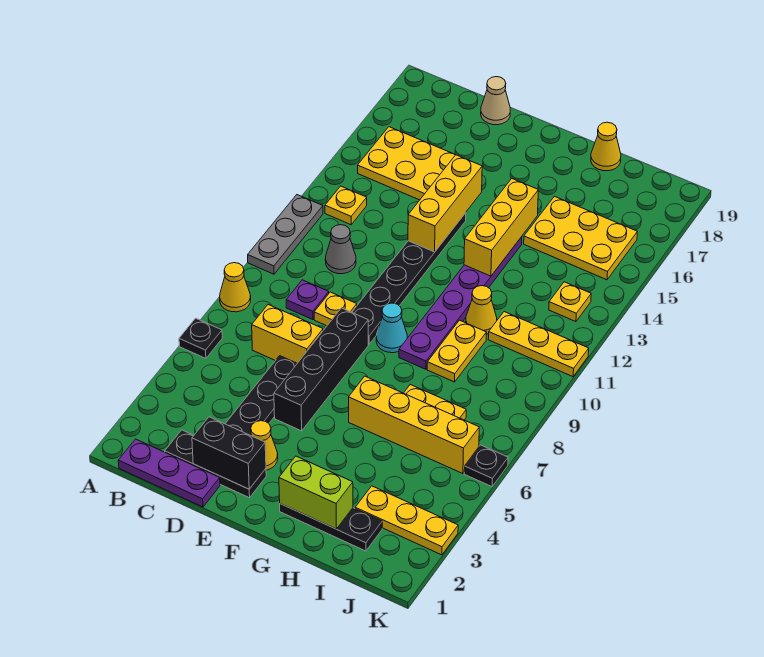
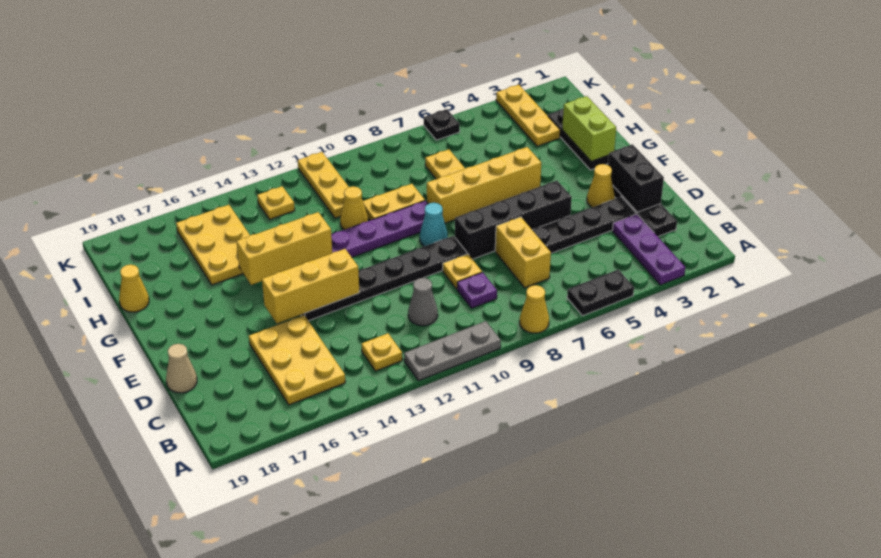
black plate A6 level 1 -> black plate A5:A6 level 1
purple plate B1:D1 level 1 -> purple plate A3:C3 level 1
yellow brick G6:J6 level 1 -> yellow brick G5:G8 level 1

